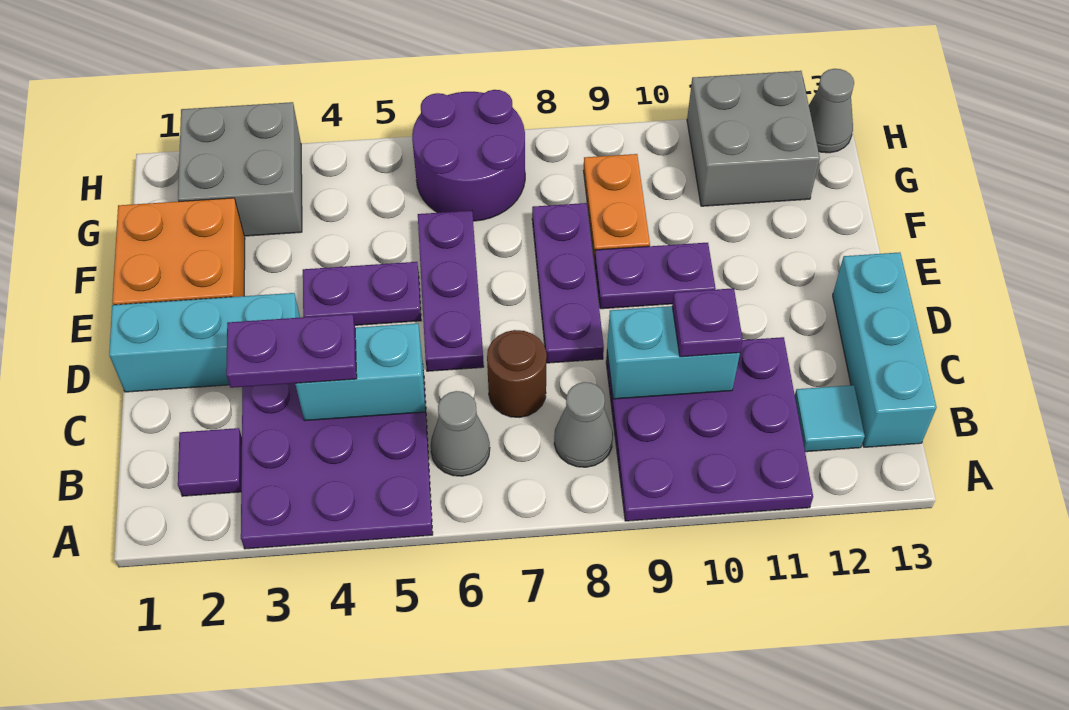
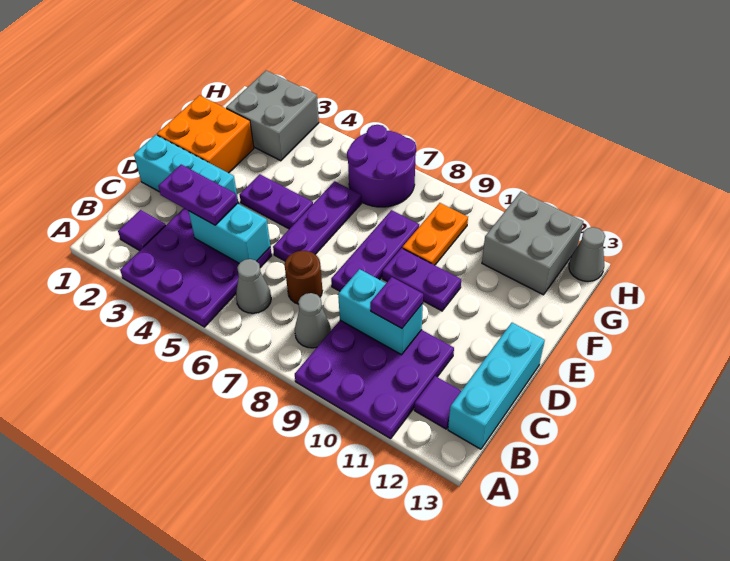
cyan tile B12 level 1 -> purple tile B12 level 1

